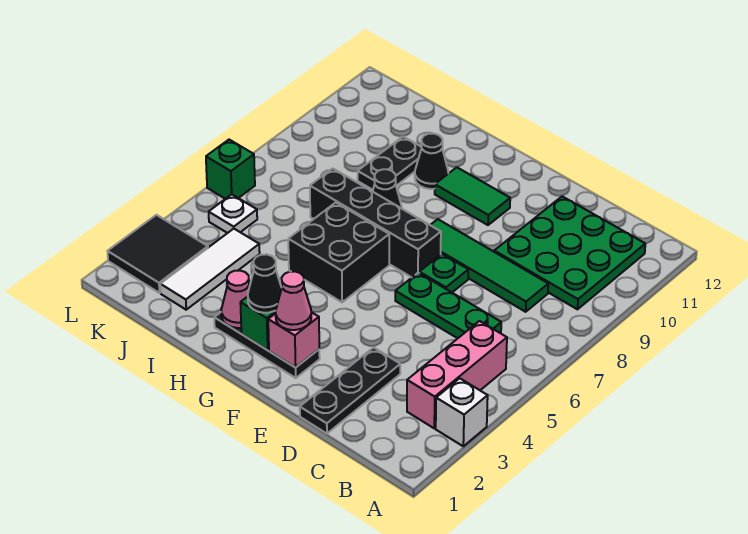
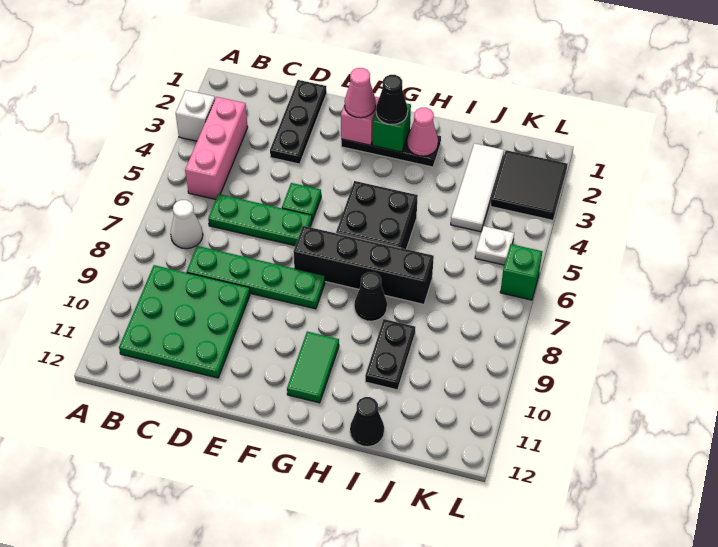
none -> white cone B7 level 1
green tile C8:F8 level 1 -> green plate C8:F8 level 1
green plate E7 level 1 -> green plate E5 level 1
green tile F10:G10 level 1 -> green tile G10:G11 level 1
black cone H10 level 1 -> black cone I12 level 1

